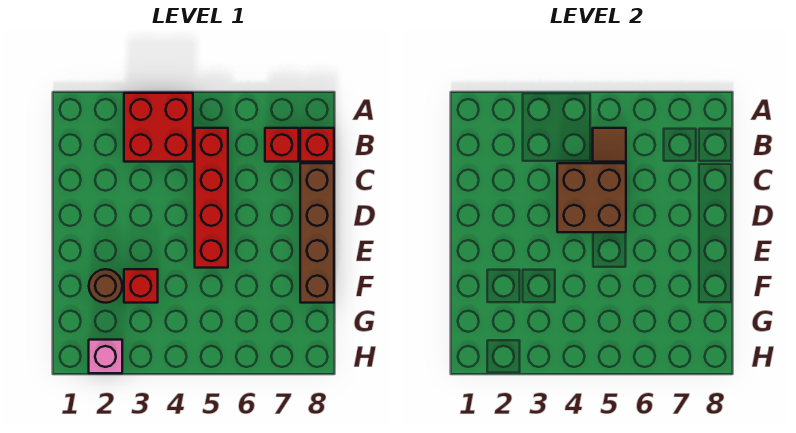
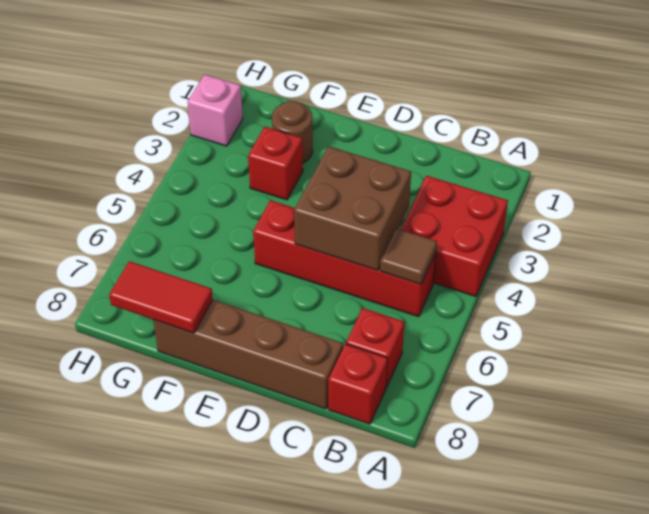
none -> red tile F8:G8 level 2

